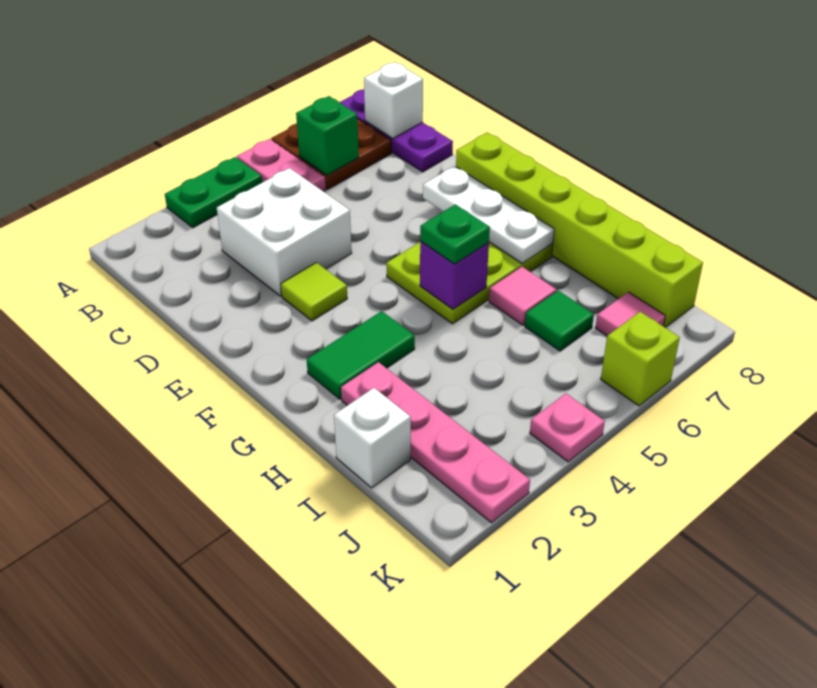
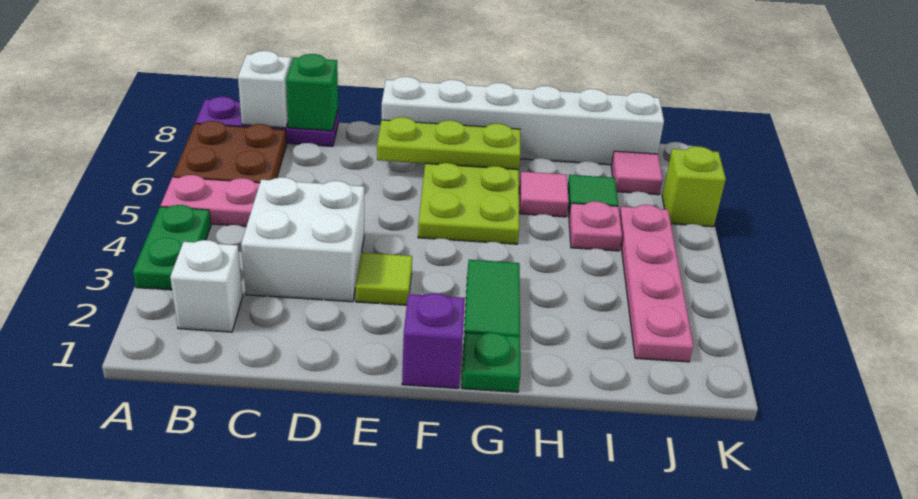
green brick B6 level 2 -> green brick C8 level 2
white plate E7:G7 level 2 -> lime plate E7:G7 level 2
lime brick E8:J8 level 1 -> white brick E8:J8 level 1
purple brick G5 level 2 -> purple brick F1 level 1
green plate G5 level 3 -> green plate G1 level 1
pink plate H2:K2 level 1 -> pink plate J2:J5 level 1
white brick I1 level 1 -> white brick B2 level 1
pink plate K4 level 1 -> pink plate I5 level 1

